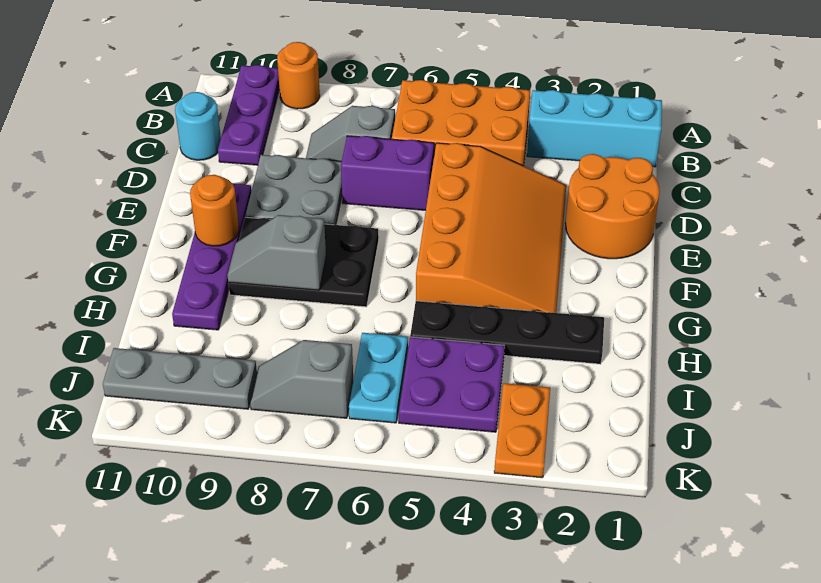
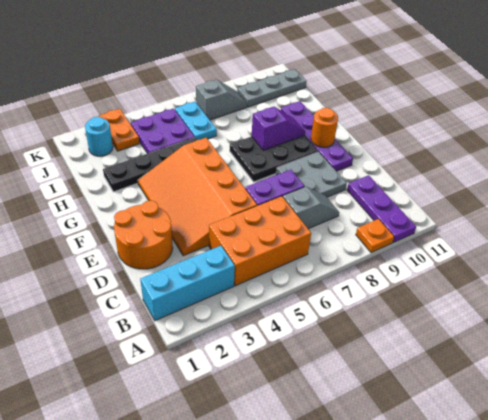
orange round brick A9 level 1 -> orange plate A9 level 1
cyan round brick C11 level 1 -> cyan round brick J2 level 1
grey slope G8:G9 level 2 top 8 -> purple slope G8:G9 level 2 top 8

